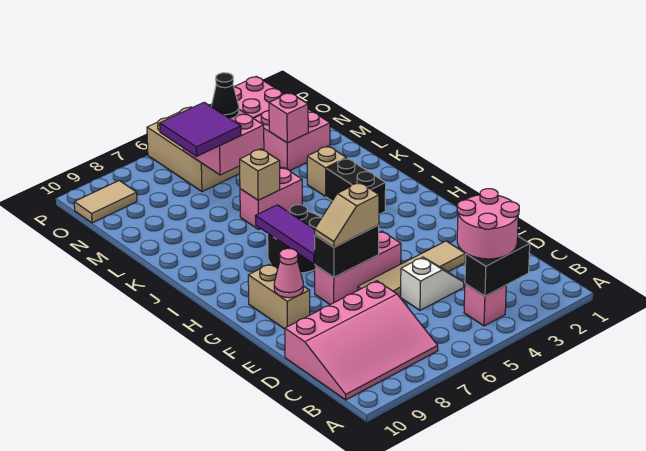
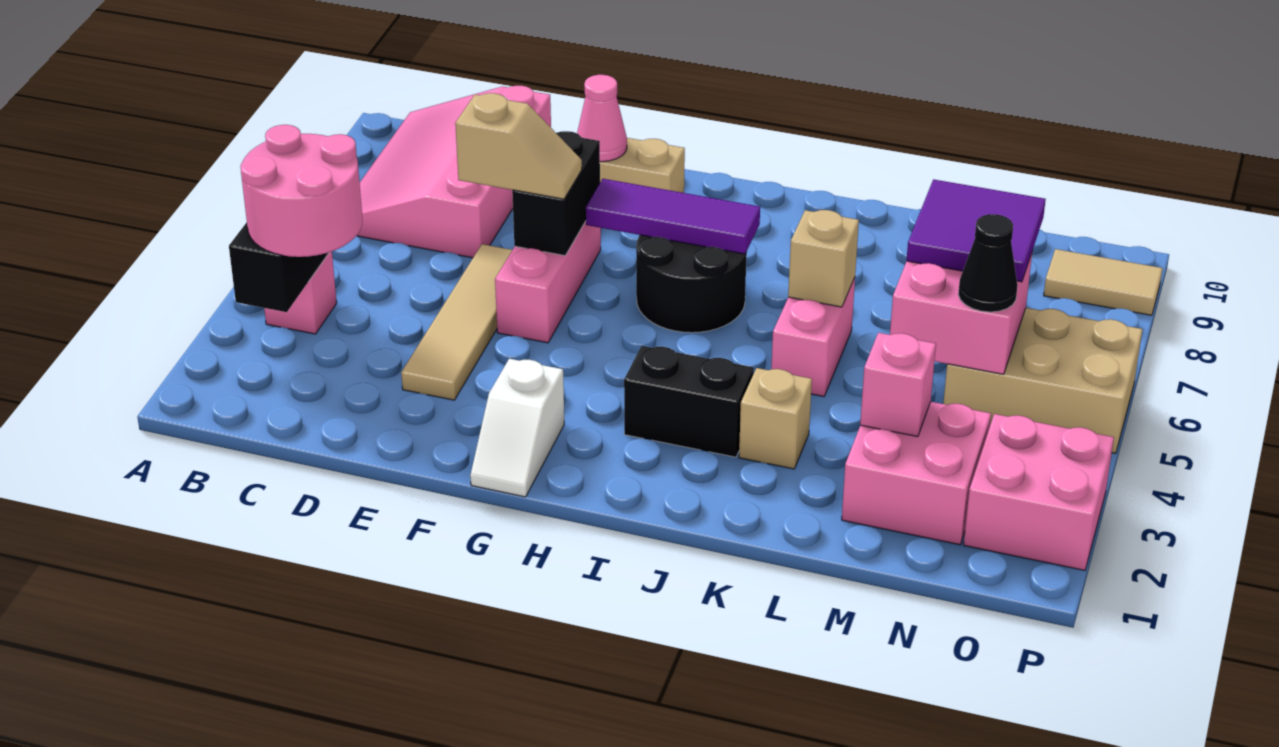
white slope D4:D5 level 1 top 5 -> white slope G1:G2 level 1 top 2
tan slope F6:F7 level 3 top 6 -> tan slope E6:F6 level 3 top E
tan tile O9:O10 level 1 -> tan tile O9:P9 level 1

